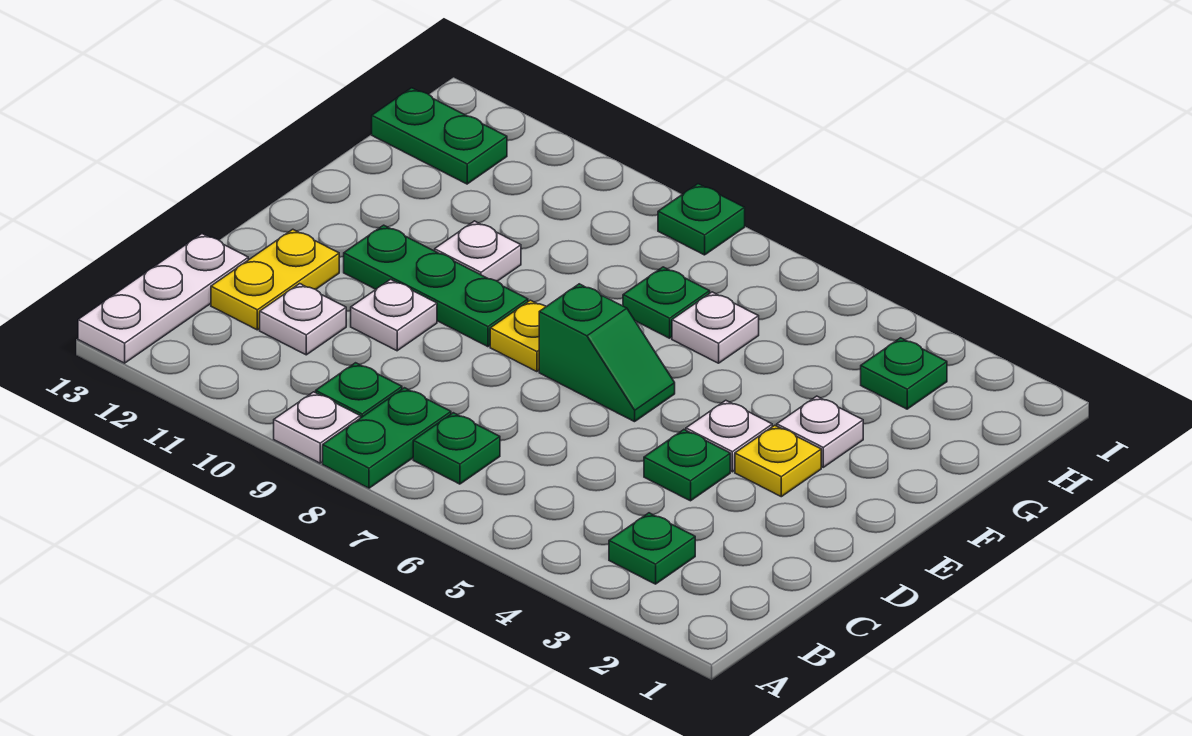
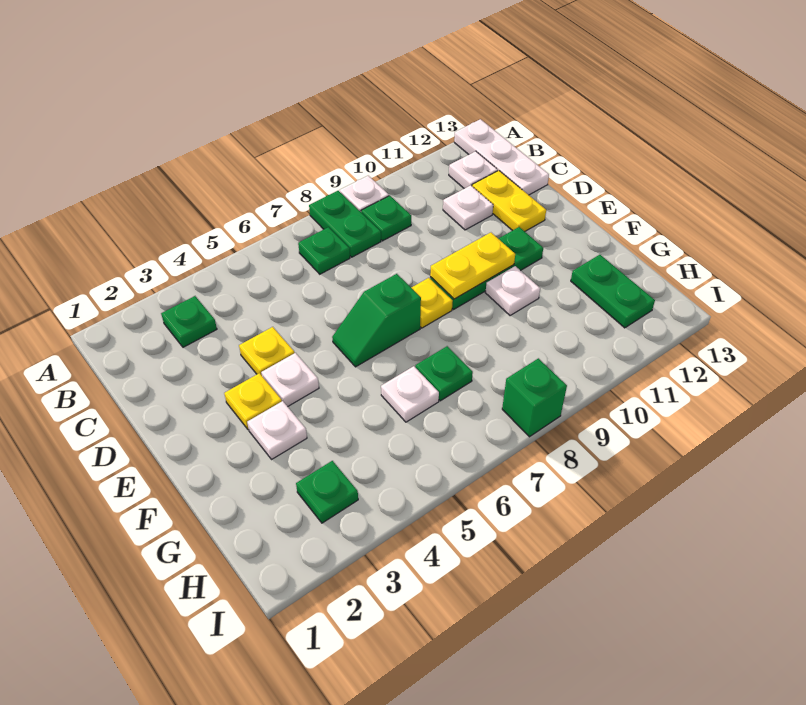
green plate D4 level 1 -> yellow plate D4 level 1
white plate D10 level 1 -> white plate B12 level 1
none -> yellow plate E9:E10 level 2
green plate H12:H13 level 1 -> green plate G12:H12 level 1
green plate I8 level 1 -> green brick I8 level 1

